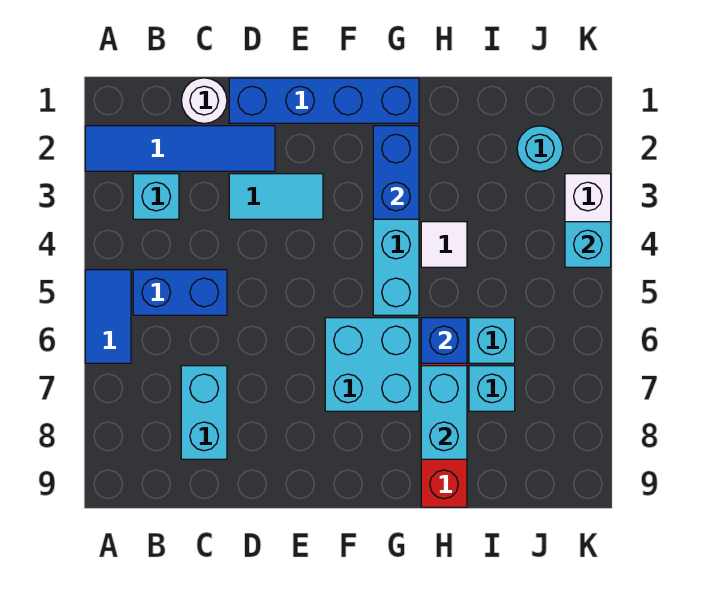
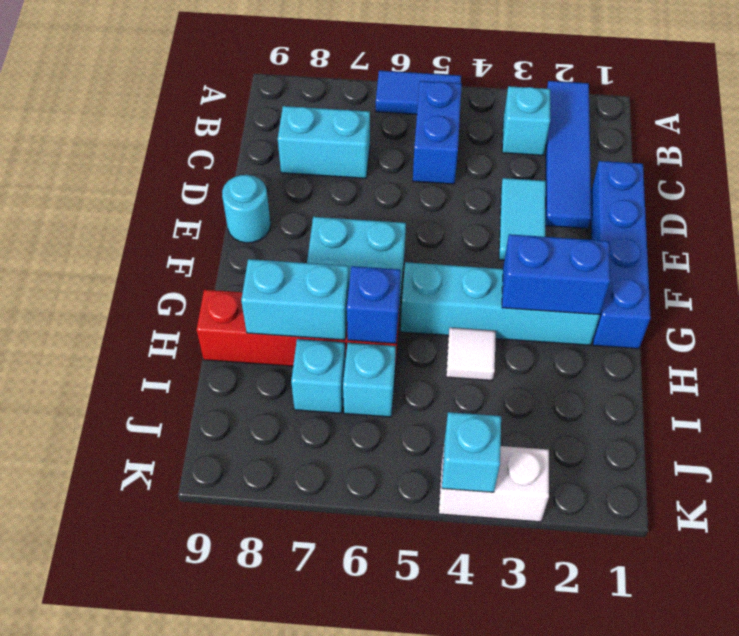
white round brick C1 level 1 -> none
cyan round brick J2 level 1 -> cyan round brick E9 level 1

